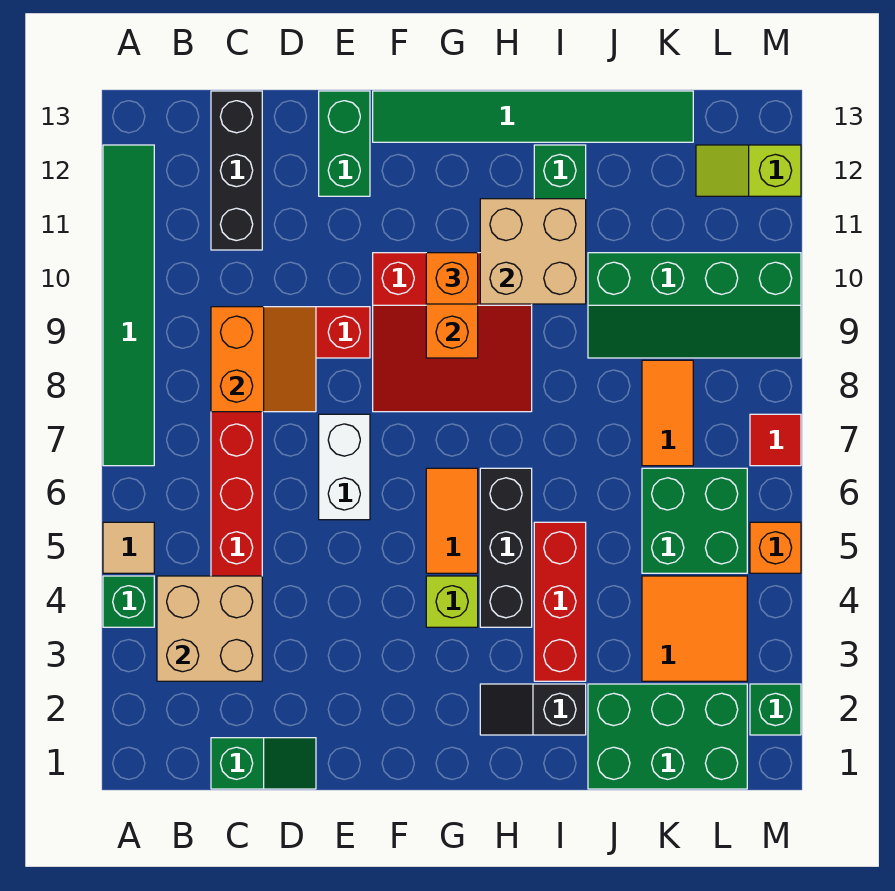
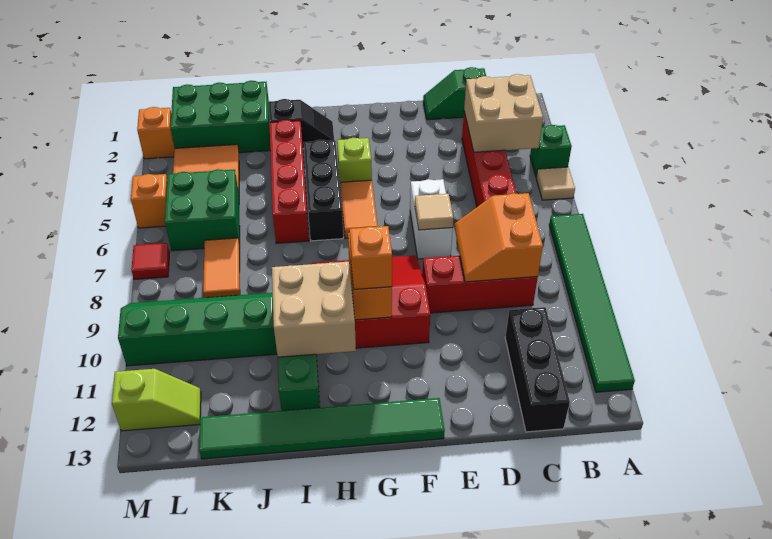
none -> tan tile E7 level 2
green brick E12:E13 level 1 -> none
red brick I3:I5 level 1 -> red brick I3:I6 level 1
green brick M2 level 1 -> orange brick M2 level 1

